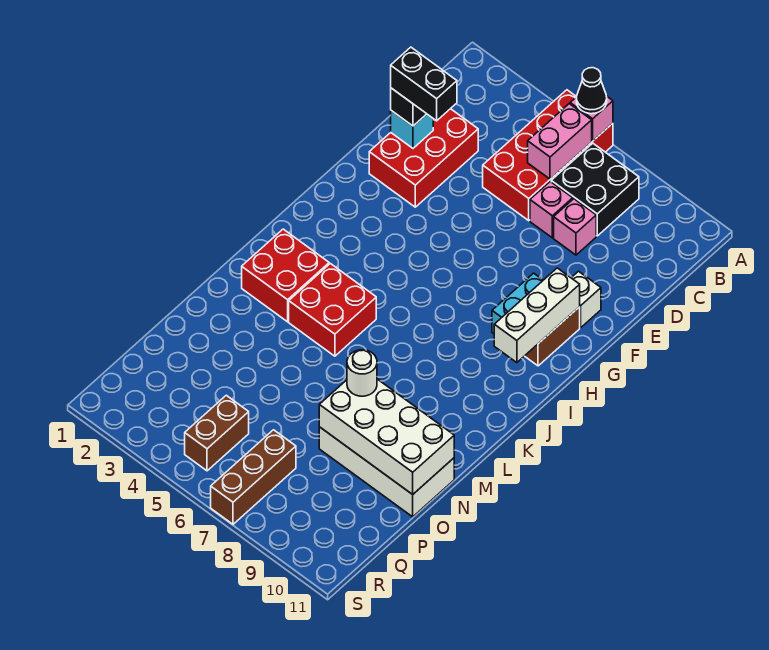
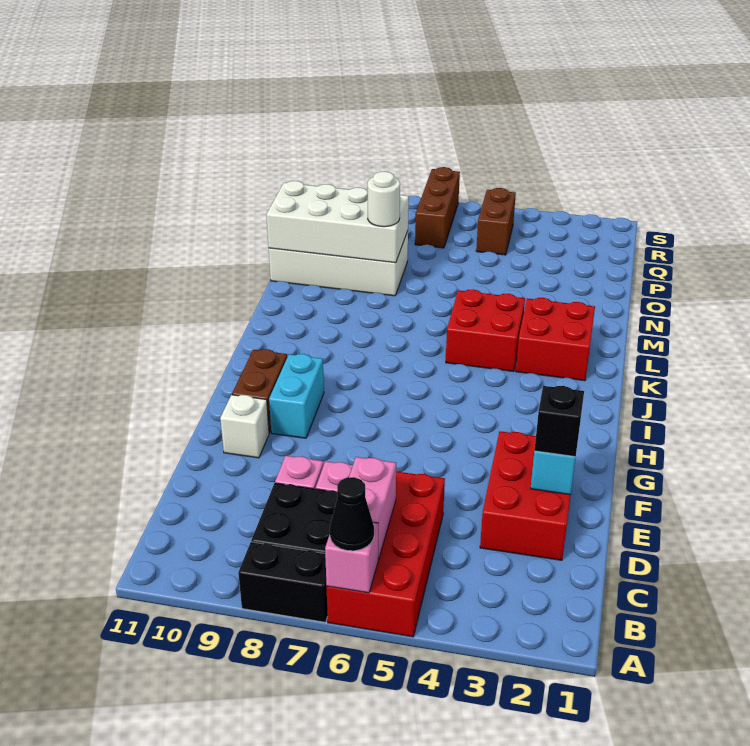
black brick E2:E3 level 4 -> black brick A7:A8 level 1
white brick G10:I10 level 2 -> none

